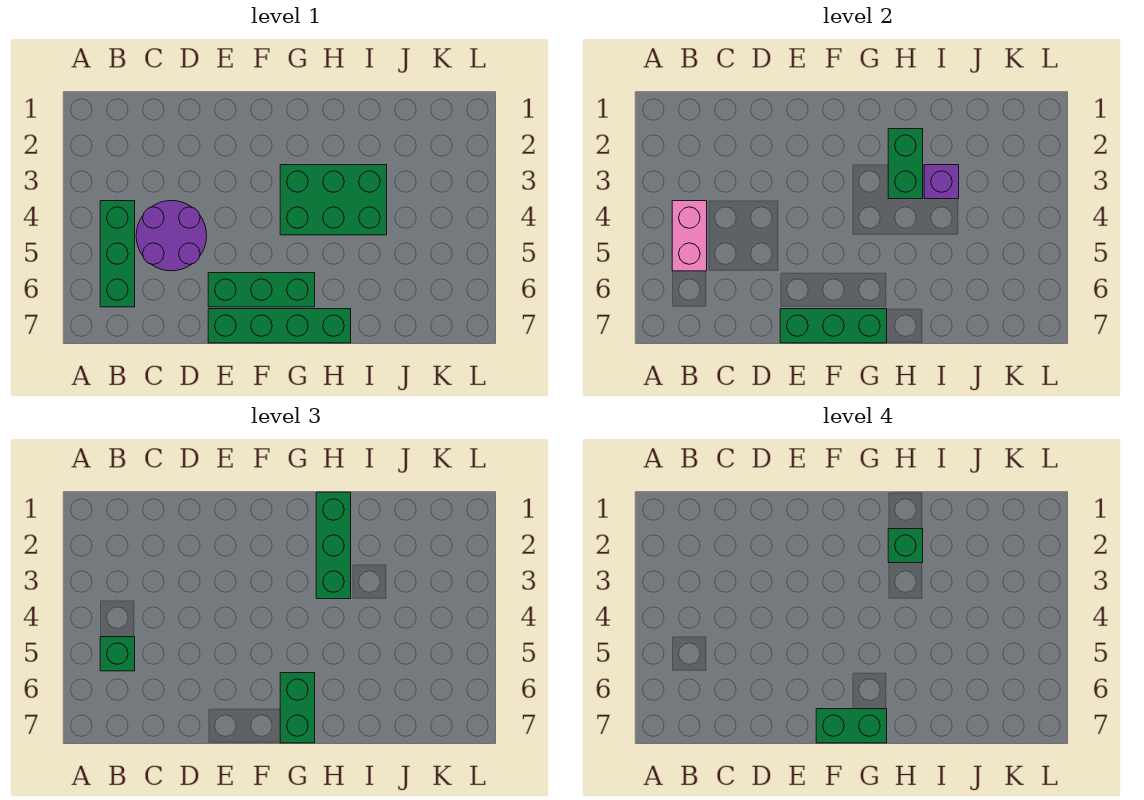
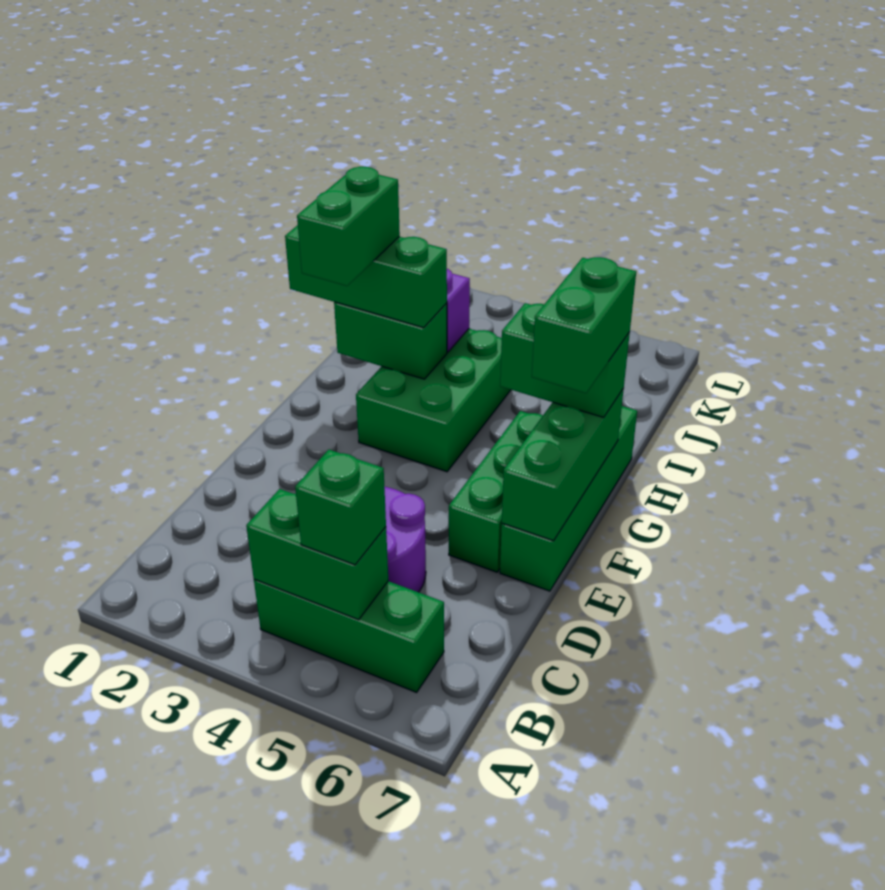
pink brick B4:B5 level 2 -> green brick B4:B5 level 2
green brick H2 level 4 -> green brick G2:H2 level 4

